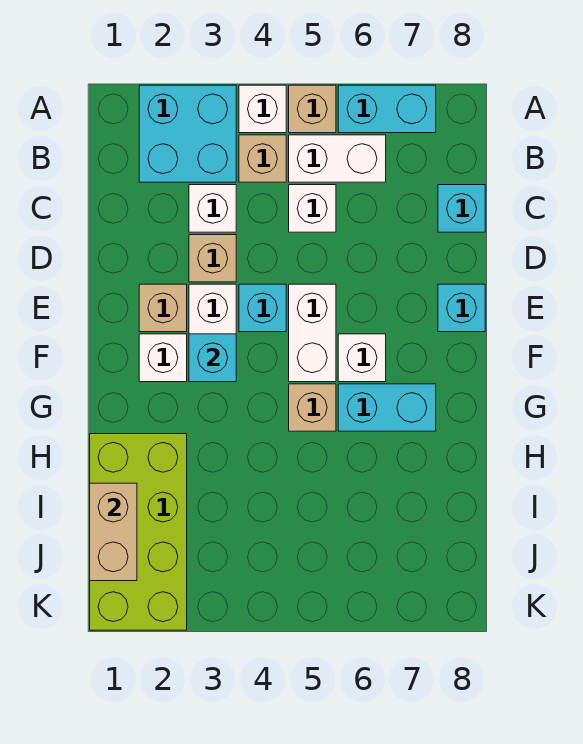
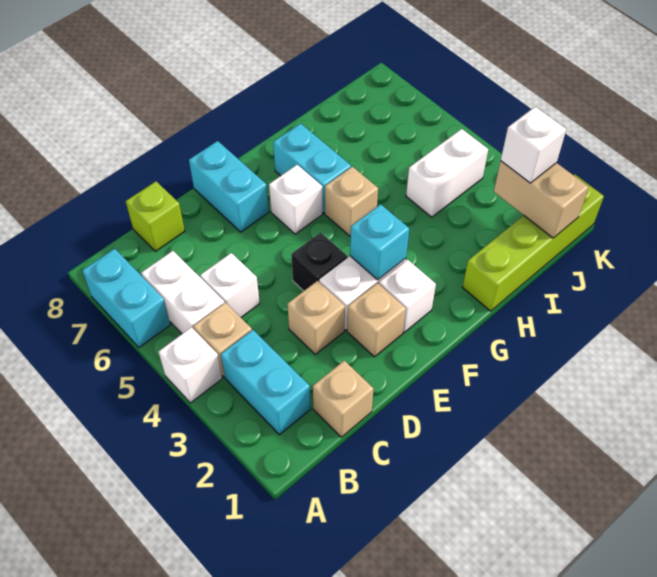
cyan brick A2:B3 level 1 -> cyan brick B2:B3 level 1
tan brick A5 level 1 -> tan brick C1 level 1
white brick C3 level 1 -> white brick J2 level 3
cyan brick C8 level 1 -> lime brick C8 level 1
cyan brick E4 level 1 -> black brick E4 level 1
white brick E5:F5 level 1 -> white brick I4:J4 level 1
cyan brick E8 level 1 -> cyan brick E7:E8 level 1
lime brick H1:K2 level 1 -> lime brick H1:K1 level 1
tan brick I1:J1 level 2 -> tan brick J1:J2 level 2

